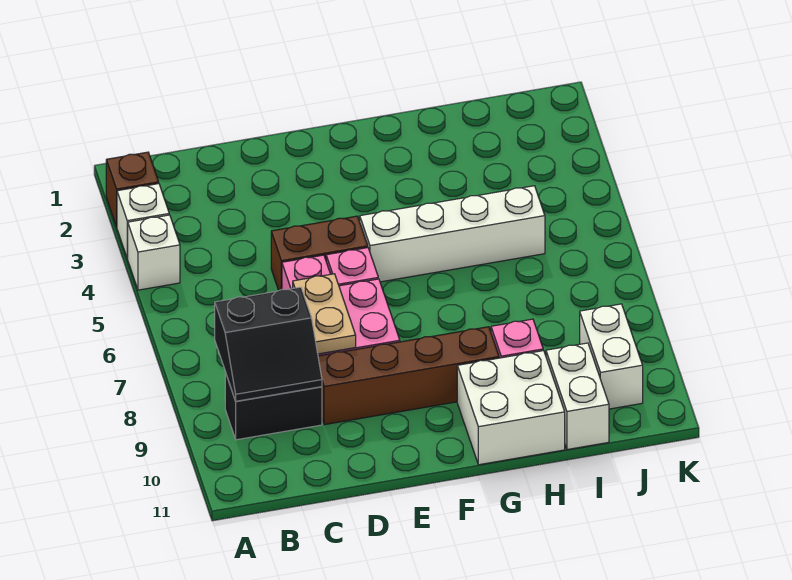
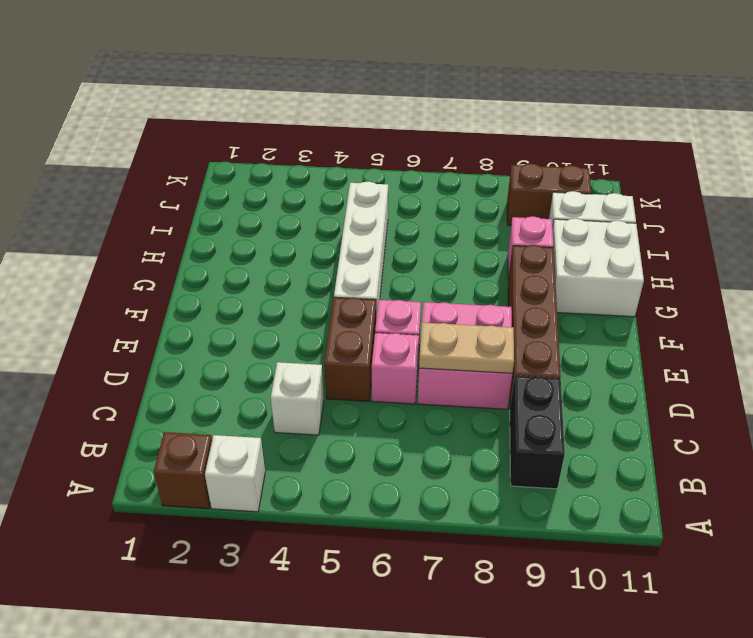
white brick A4 level 1 -> white brick C4 level 1
black slope B8:C9 level 2 top 8 -> none
white brick J9:J10 level 1 -> brown brick J9:J10 level 1

